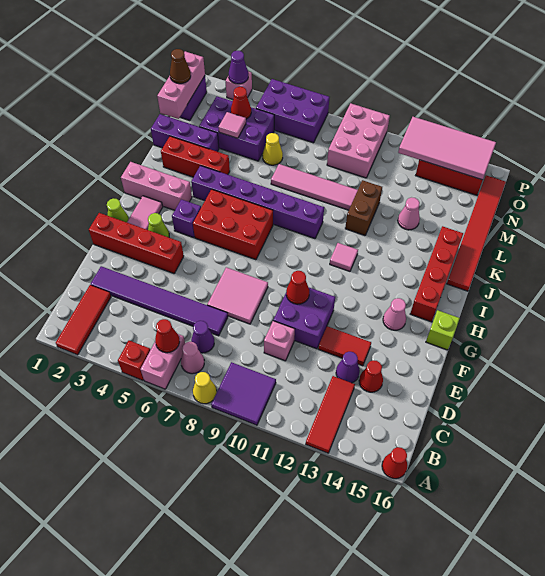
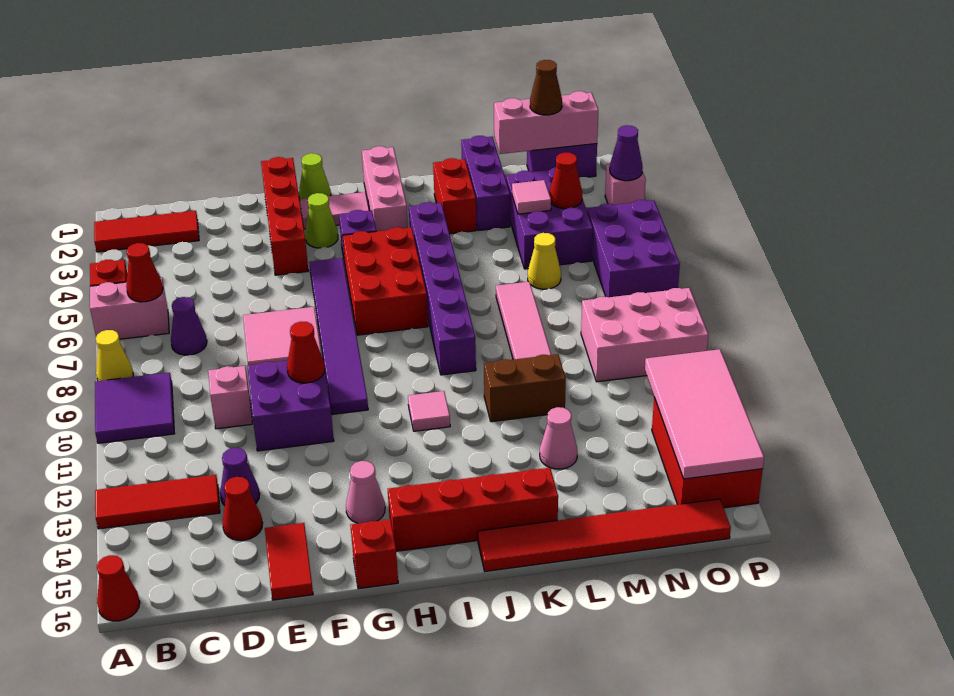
pink cone B7 level 1 -> none
purple tile D2:D7 level 1 -> purple tile G5:G10 level 1
red tile E12:E13 level 1 -> red tile E15:E16 level 1
lime brick G16 level 1 -> red brick G16 level 1
red brick K2:K4 level 1 -> red brick K2:K3 level 1

